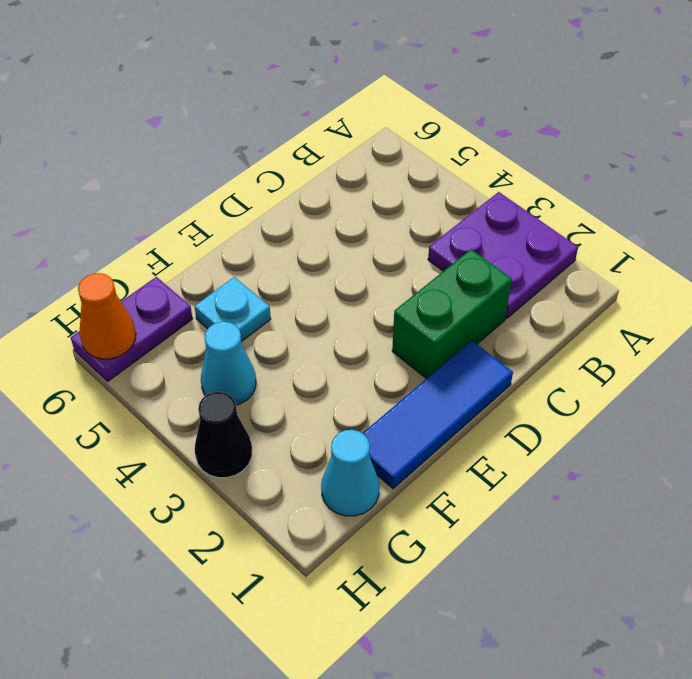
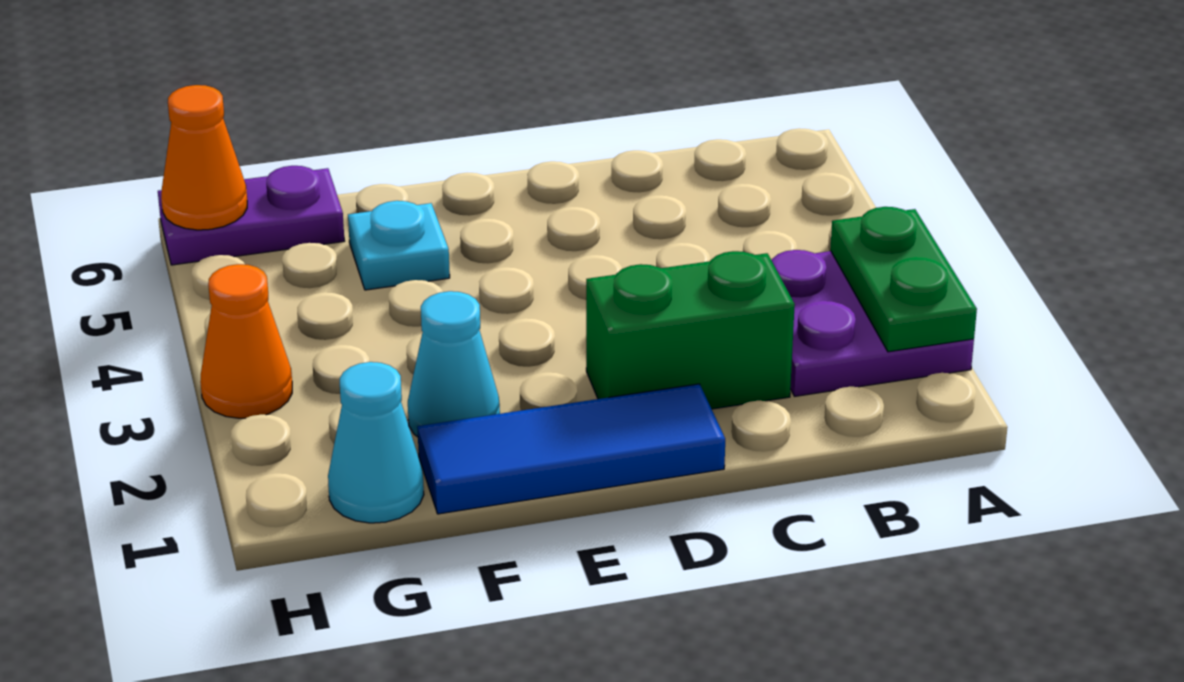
none -> green plate A2:A3 level 2
cyan cone G4 level 1 -> cyan cone F2 level 1
black cone H3 level 1 -> orange cone H3 level 1

